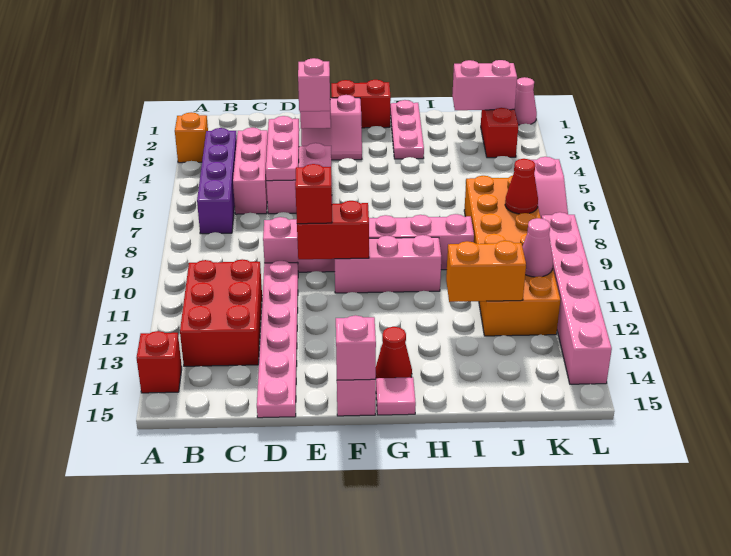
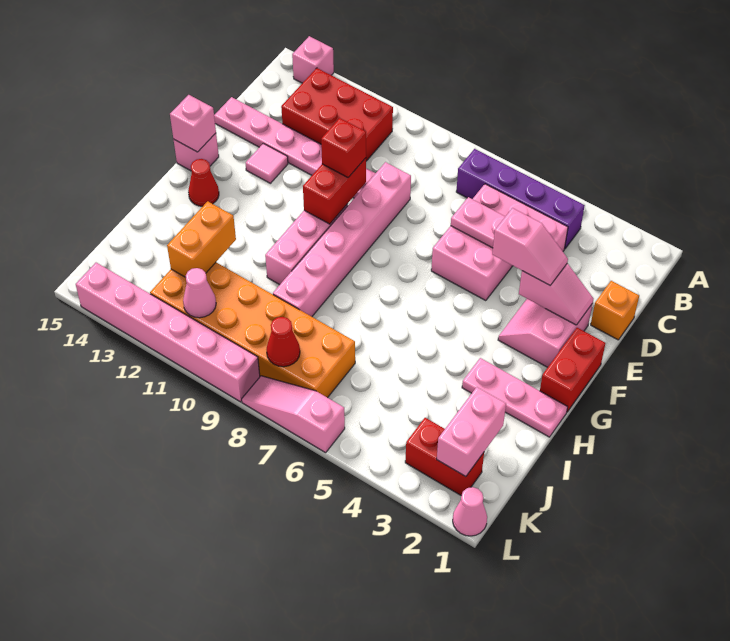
orange brick A3 level 1 -> orange brick D1 level 1
red brick A14 level 1 -> pink brick A14 level 1
pink tile G15 level 1 -> pink tile E13 level 1

